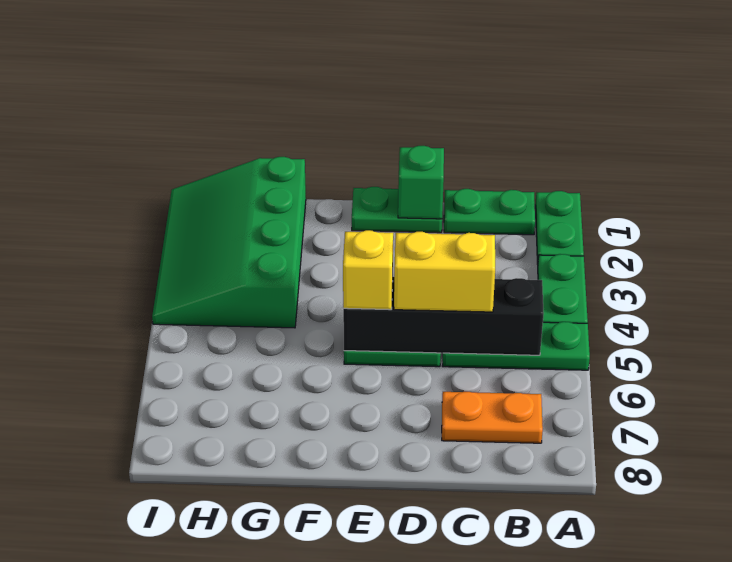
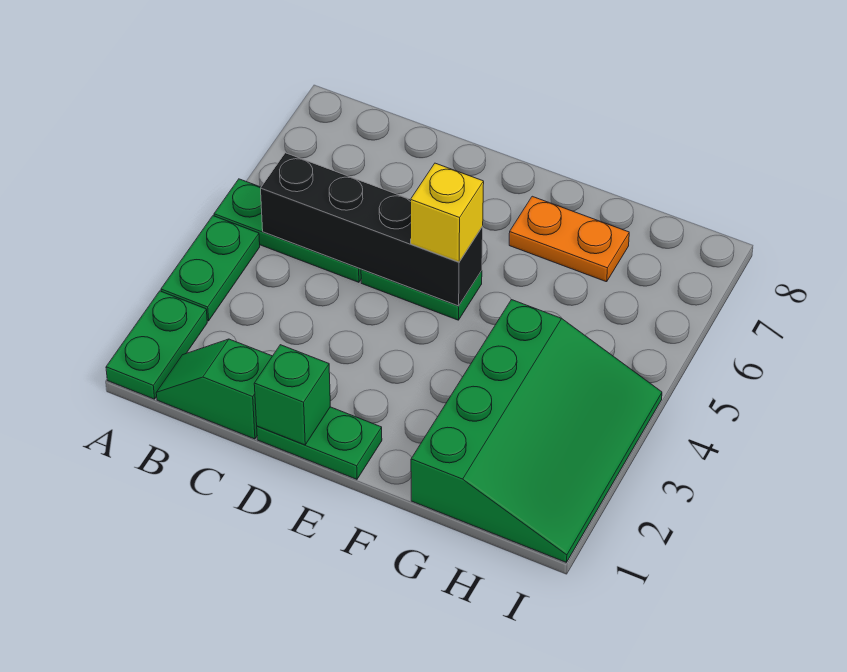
green plate B1:C1 level 1 -> green slope B1:C1 level 1 top C
orange plate B7:C7 level 1 -> orange plate F7:G7 level 1
yellow brick C5:D5 level 3 -> none

